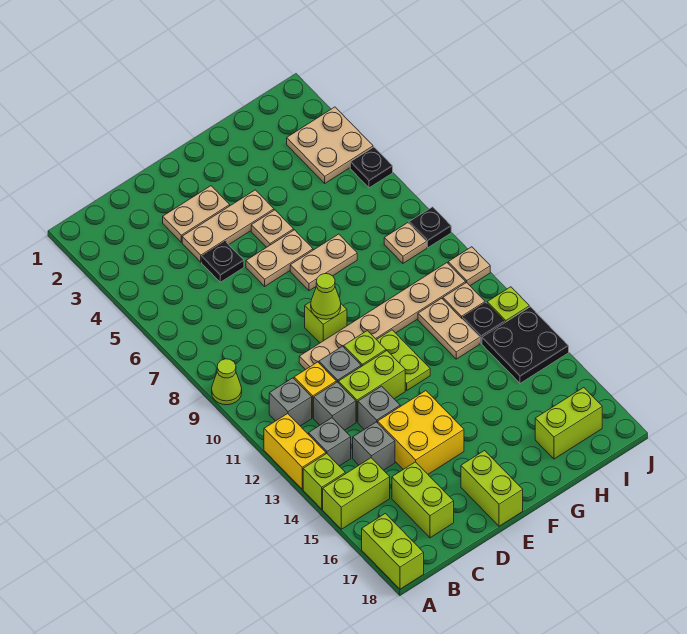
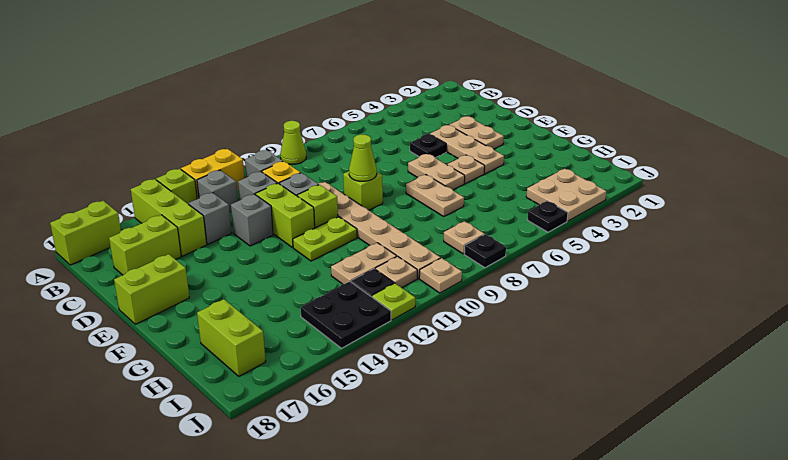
lime brick A15:B15 level 1 -> lime brick A15:C15 level 1
yellow brick D14:E15 level 1 -> none

